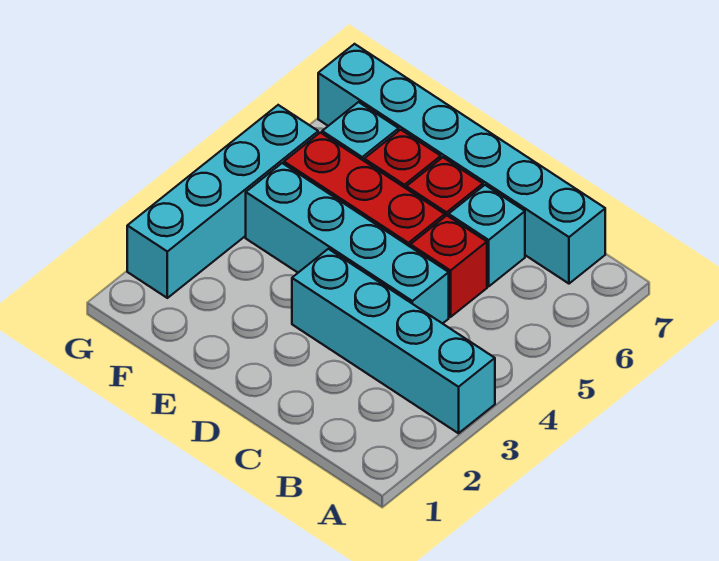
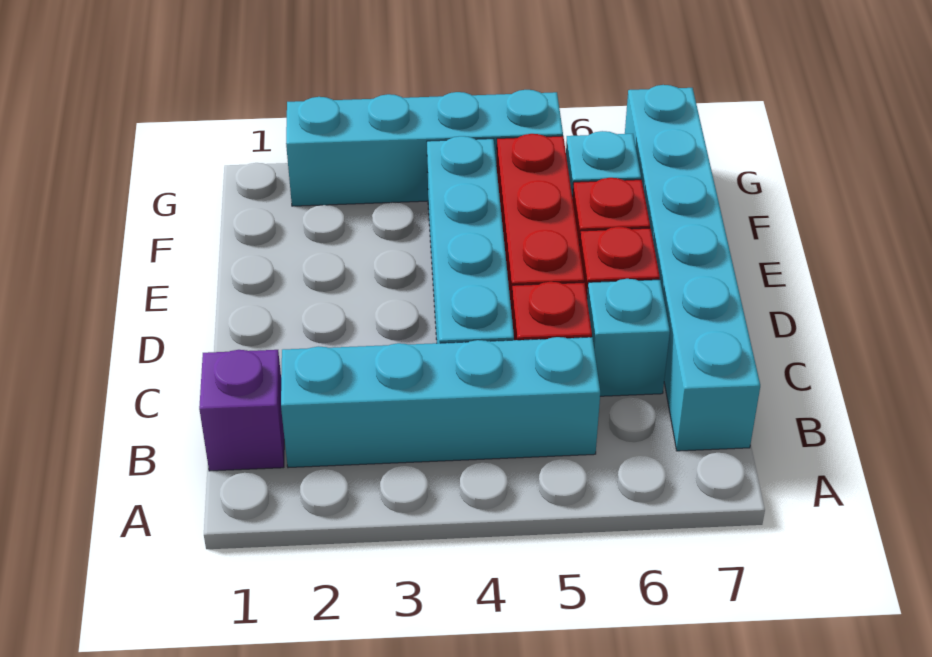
cyan brick A3:D3 level 1 -> cyan brick B2:B5 level 1
none -> purple brick B1 level 1

